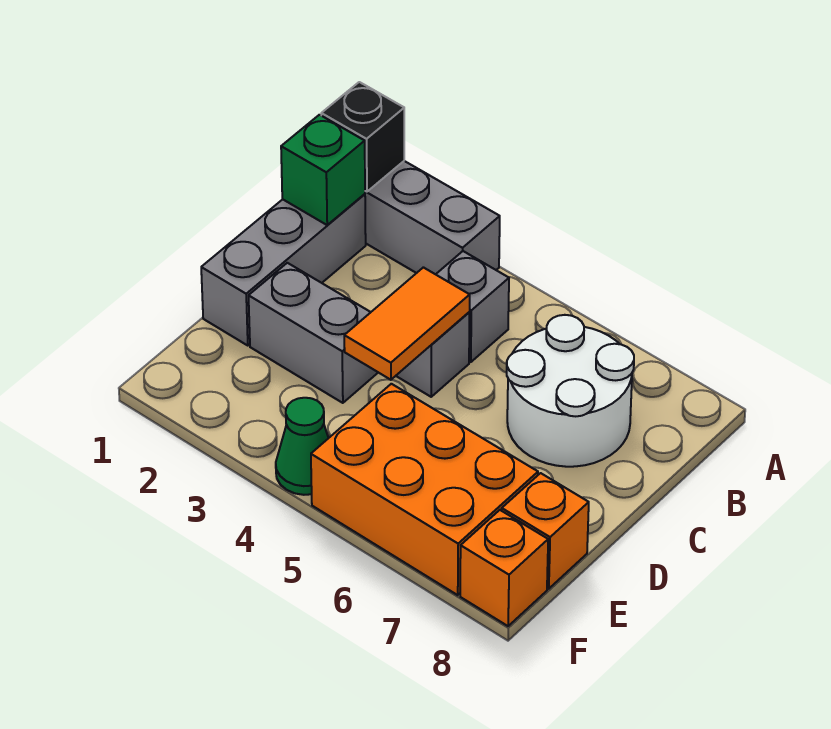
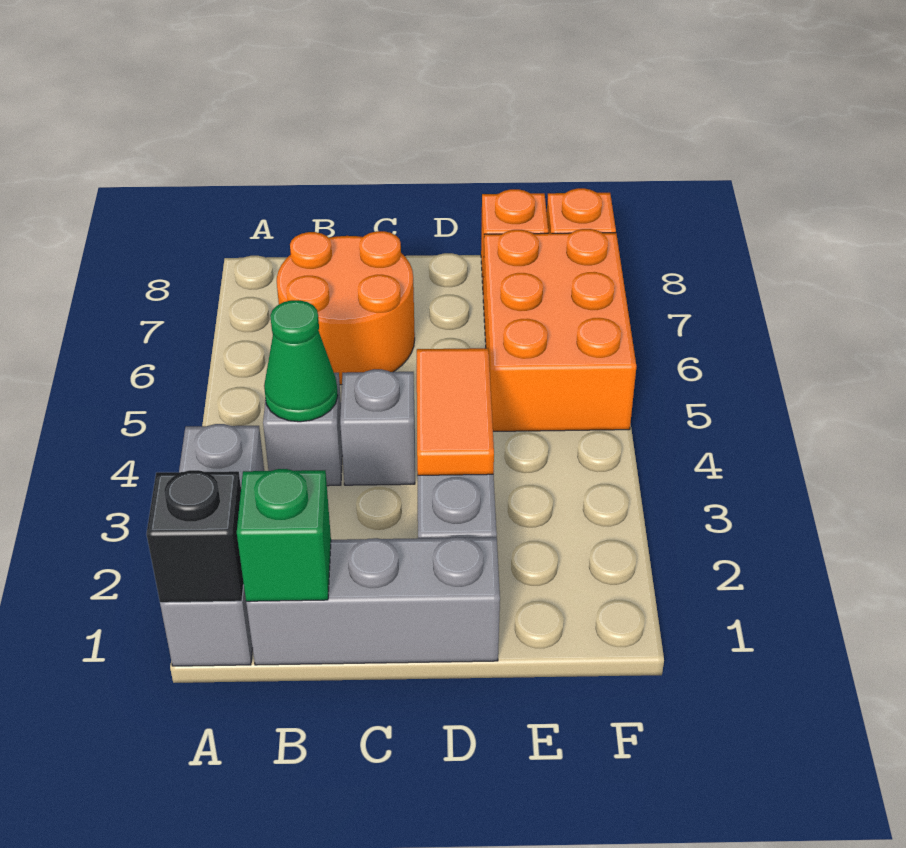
white round brick B6:C7 level 1 -> orange round brick B6:C7 level 1
orange tile C4:D4 level 2 -> orange tile D3:D4 level 2
green cone F4 level 1 -> green cone B4 level 2

